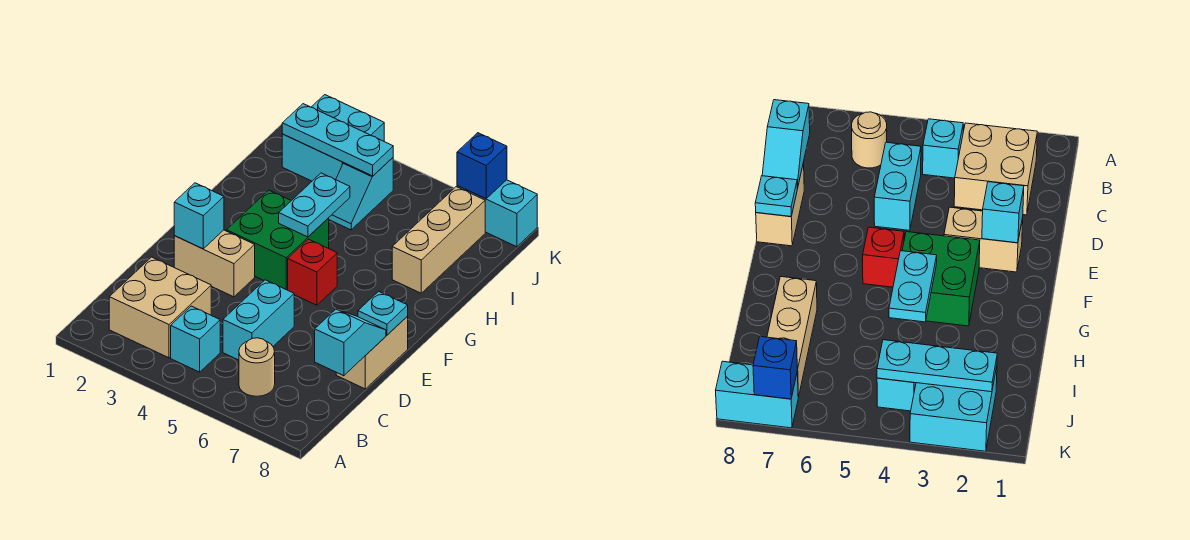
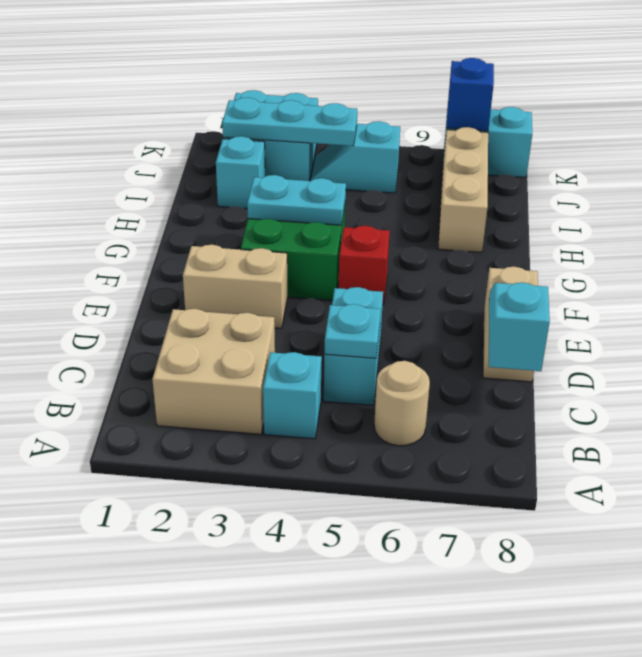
cyan brick E2 level 2 -> cyan brick I2 level 1
cyan plate E8 level 2 -> cyan plate C5 level 2
cyan plate G4:H4 level 2 -> cyan plate G3:G4 level 2
cyan slope I4:J4 level 1 top J -> cyan slope J4:J5 level 1 top 5

